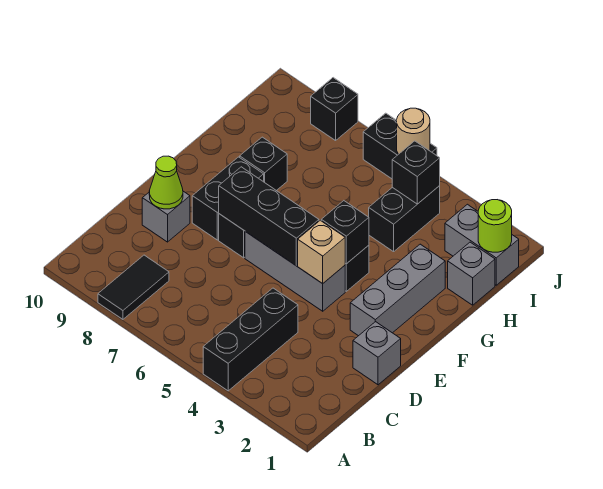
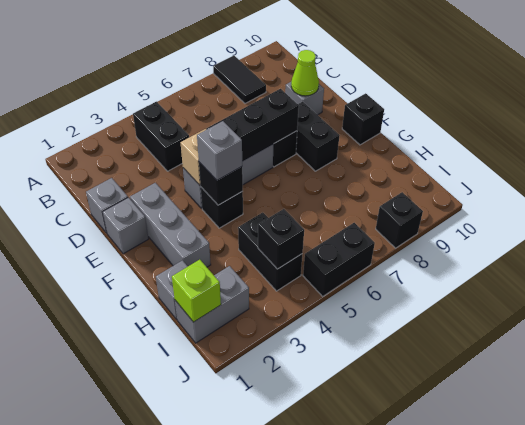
black brick A4:C4 level 1 -> black brick B4:C4 level 1
none -> grey brick E1 level 1
none -> grey brick F4 level 3
black brick G8 level 1 -> black brick F10 level 1
lime round brick I1 level 2 -> lime brick I1 level 2
tan round brick J5 level 2 -> none

